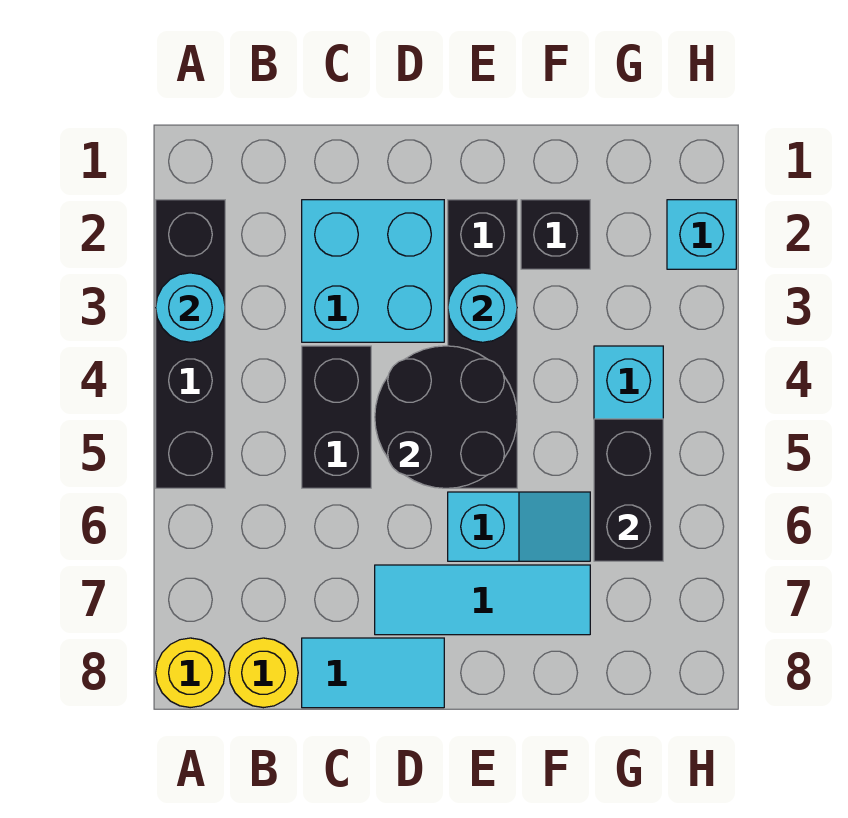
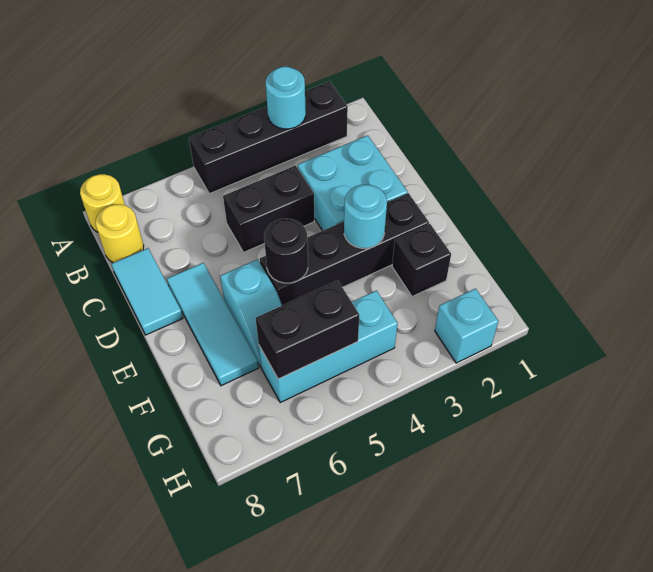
black round brick D4:E5 level 2 -> black round brick E5 level 2

